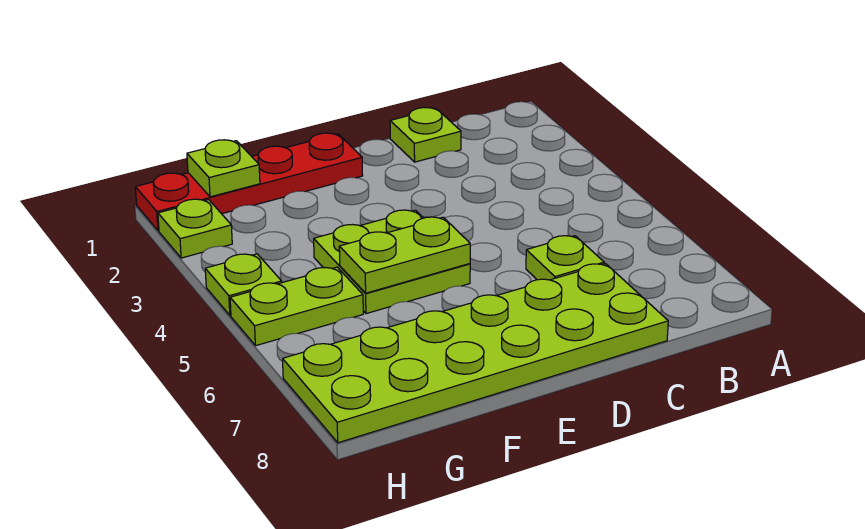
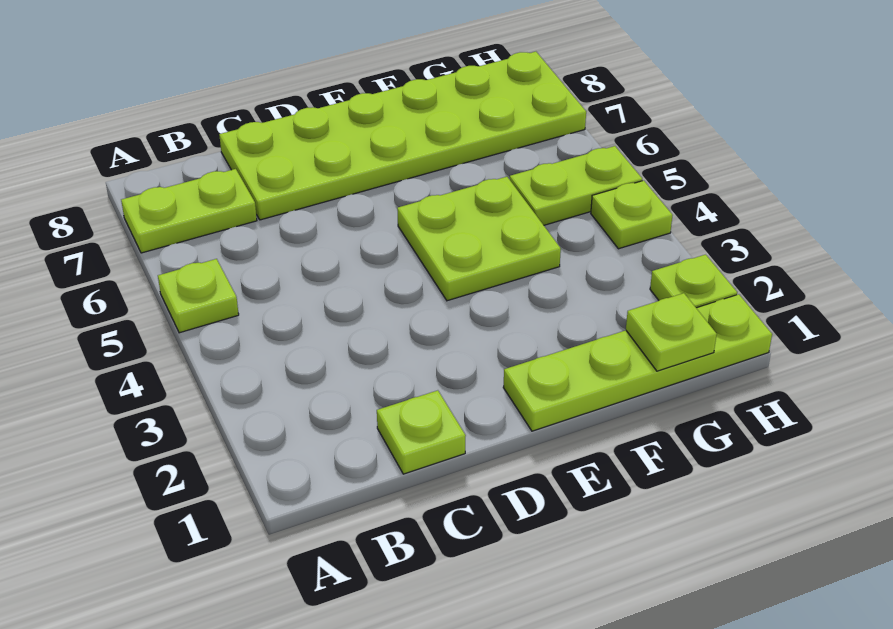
lime plate C6 level 1 -> lime plate A5 level 1
red plate E1:H1 level 1 -> lime plate E1:H1 level 1
lime plate E5:F5 level 2 -> lime plate A7:B7 level 1

